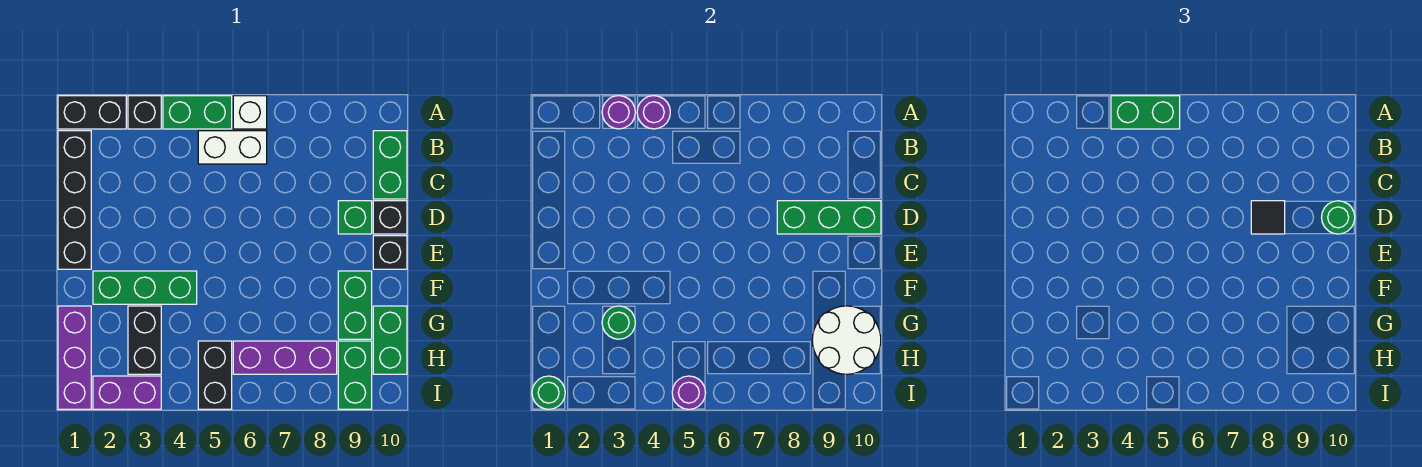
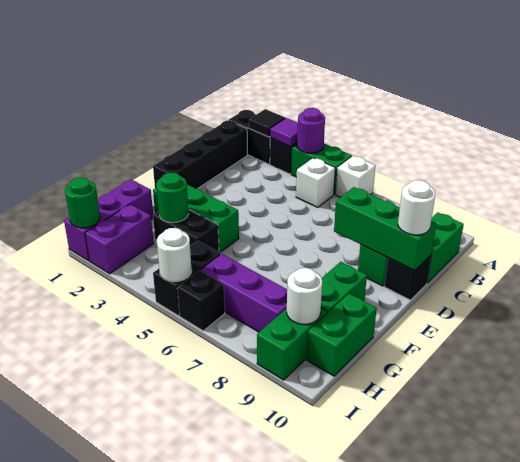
purple round brick A3 level 2 -> purple tile A3 level 2
green brick A4:A5 level 3 -> none
white brick B5:B6 level 1 -> white brick B5 level 1
black tile D8 level 3 -> black tile A2 level 2
green round brick D10 level 3 -> white round brick D10 level 3
black brick E10 level 1 -> black brick I6 level 1
black brick G3:H3 level 1 -> black brick G3:G4 level 1
white round brick G9:H10 level 2 -> white round brick H9 level 2
purple brick I2:I3 level 1 -> purple brick H2:I2 level 1
purple round brick I5 level 2 -> white round brick I5 level 2

